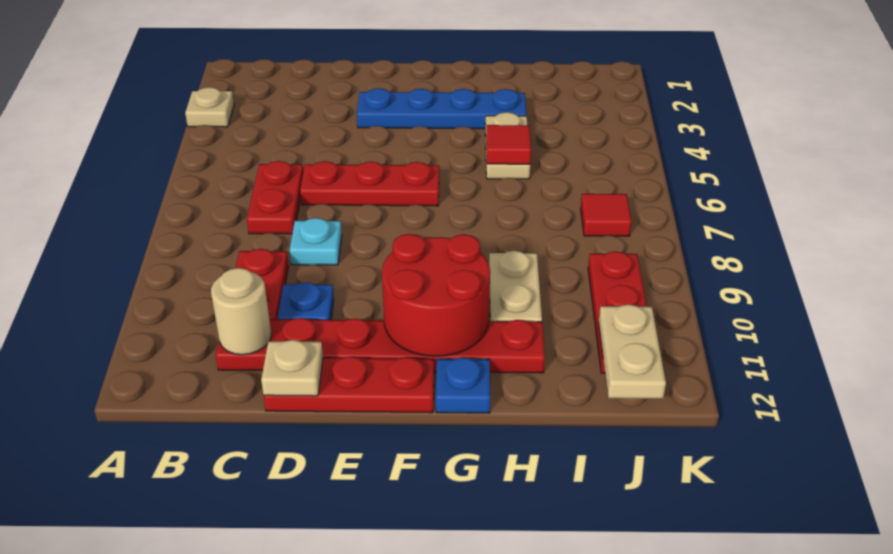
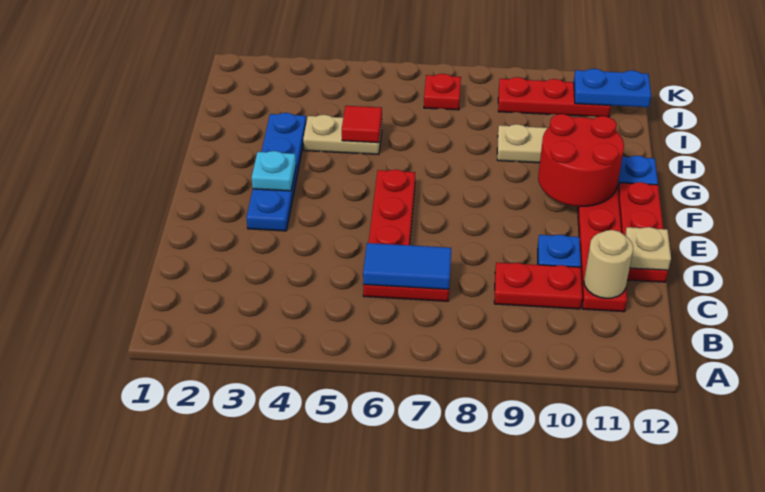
tan plate A3 level 1 -> none
none -> blue tile C6:C7 level 2
cyan plate D8 level 1 -> cyan plate F3 level 2
red tile J7 level 1 -> red plate J7 level 1
tan plate J11:J12 level 2 -> blue plate J11:J12 level 2

